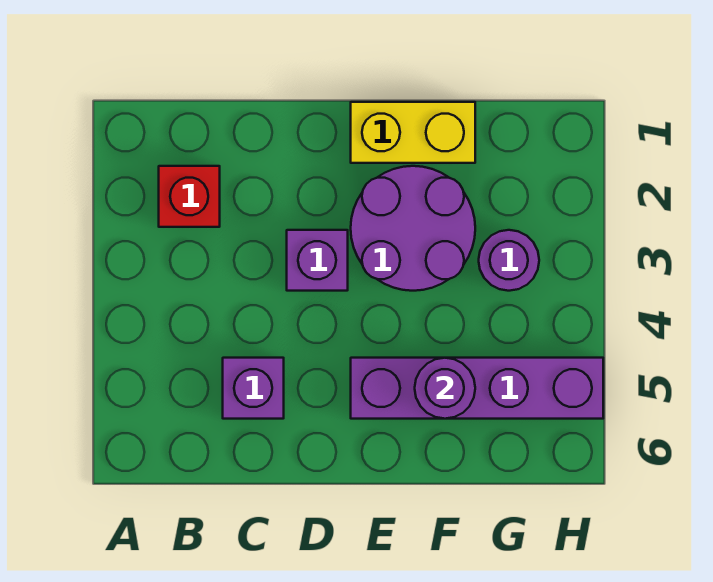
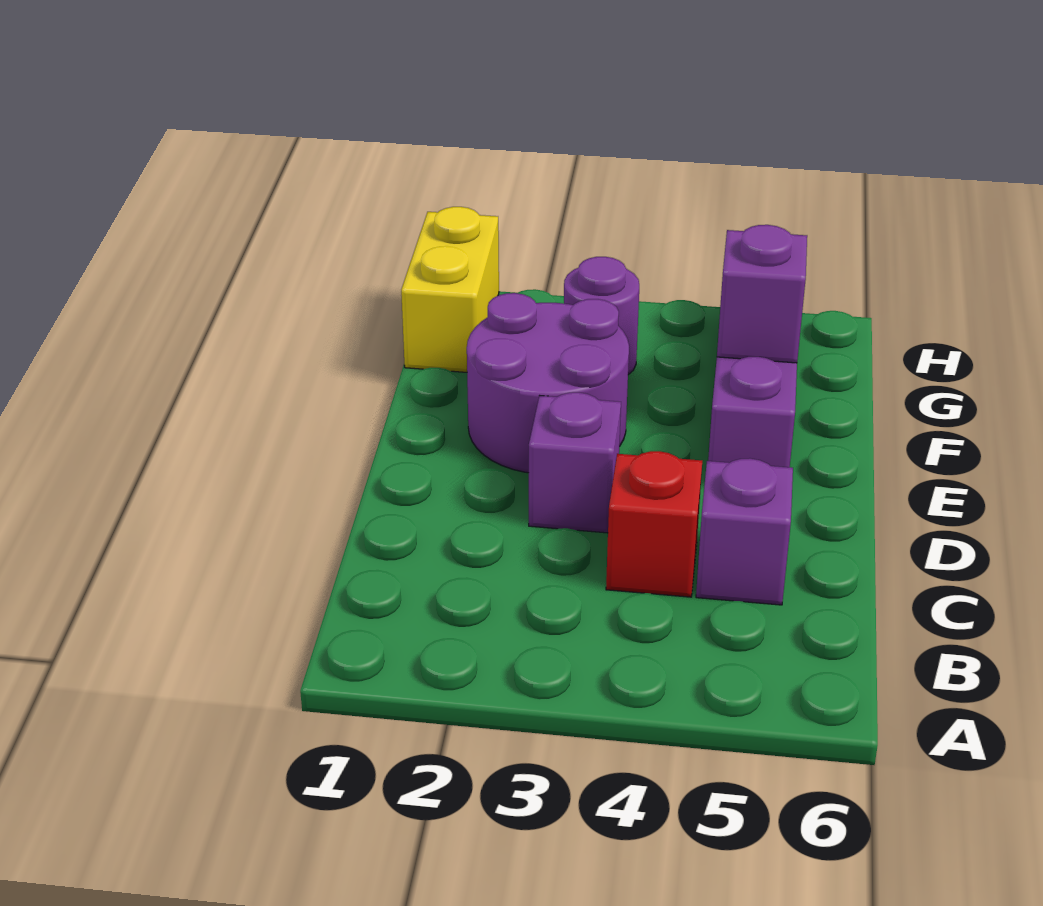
red brick B2 level 1 -> red brick C4 level 1
yellow brick E1:F1 level 1 -> yellow brick G1:H1 level 1
purple round brick F5 level 2 -> purple brick F5 level 2

